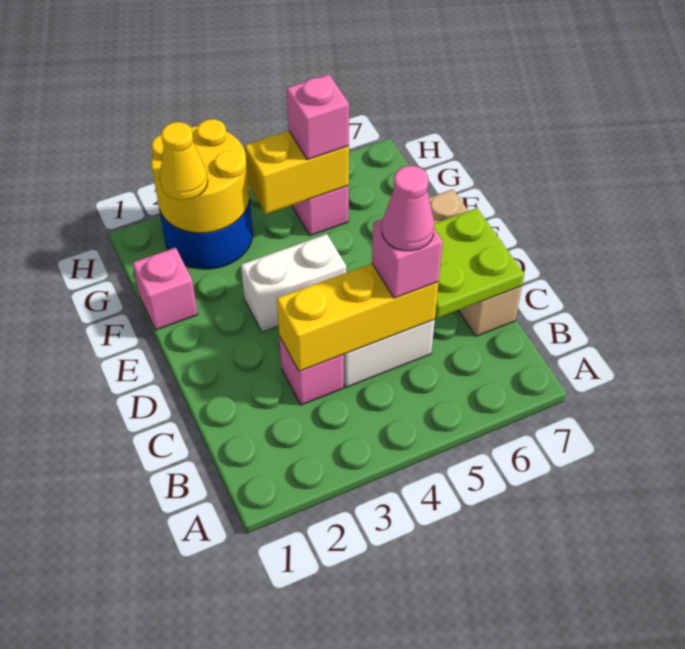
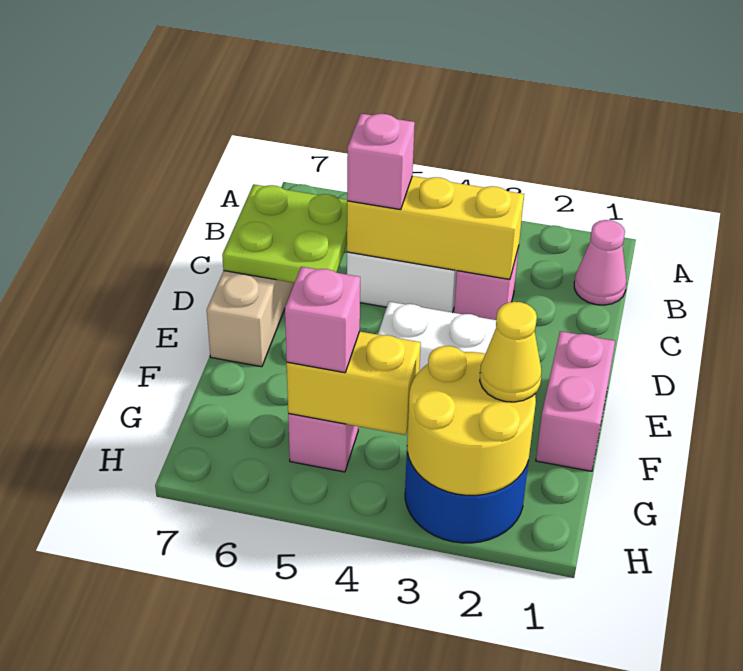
pink cone C5 level 4 -> pink cone B1 level 1
pink brick F1 level 1 -> pink brick E1:F1 level 1

